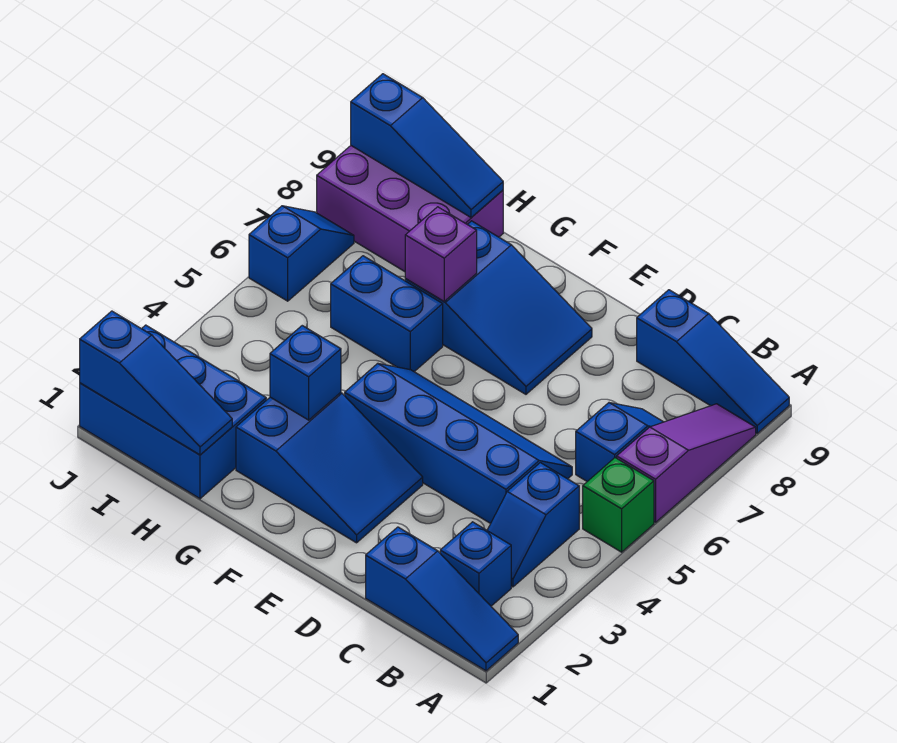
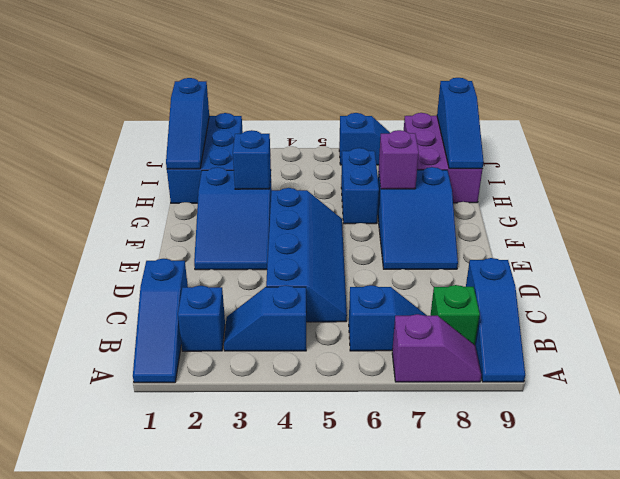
green brick A5 level 1 -> green brick B8 level 1
purple slope A6:A8 level 1 top 6 -> purple slope A7:A8 level 1 top 7

